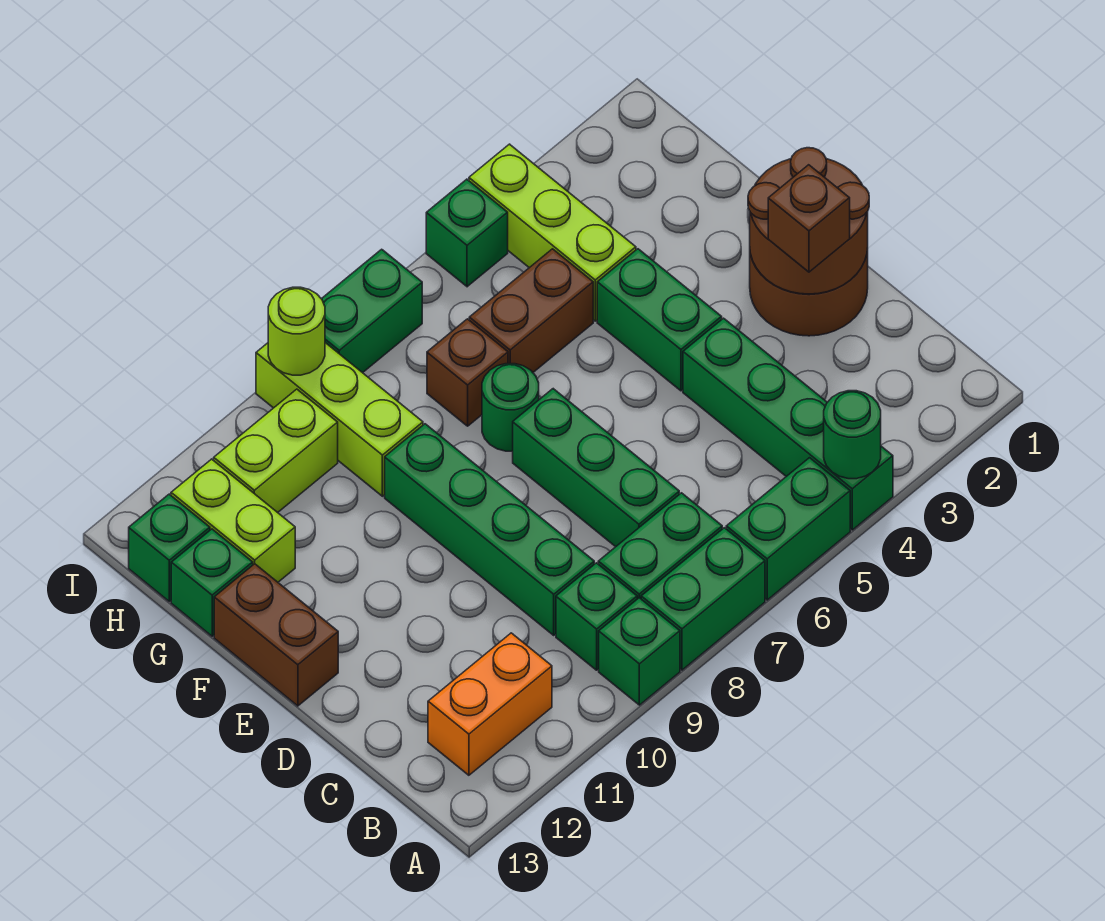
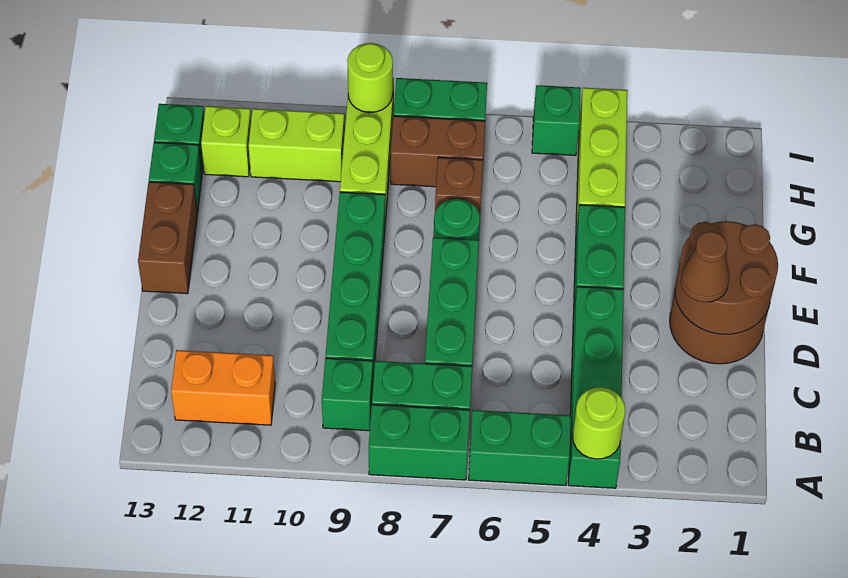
green round brick A4 level 2 -> lime round brick A4 level 2
green brick A9 level 1 -> none
brown brick D2 level 3 -> brown cone D2 level 3
brown brick G5:G6 level 1 -> brown brick H7:H8 level 1
lime brick G12:H12 level 1 -> lime brick H12 level 1

